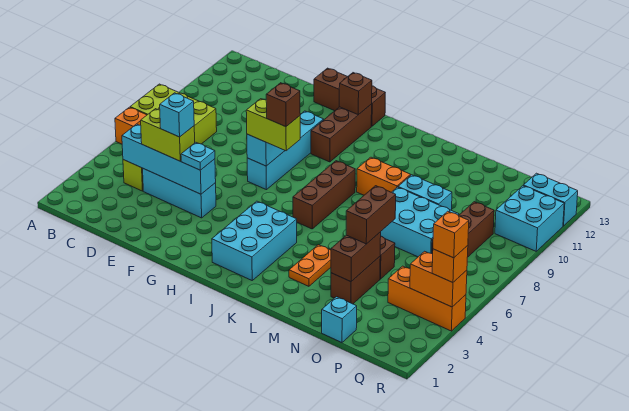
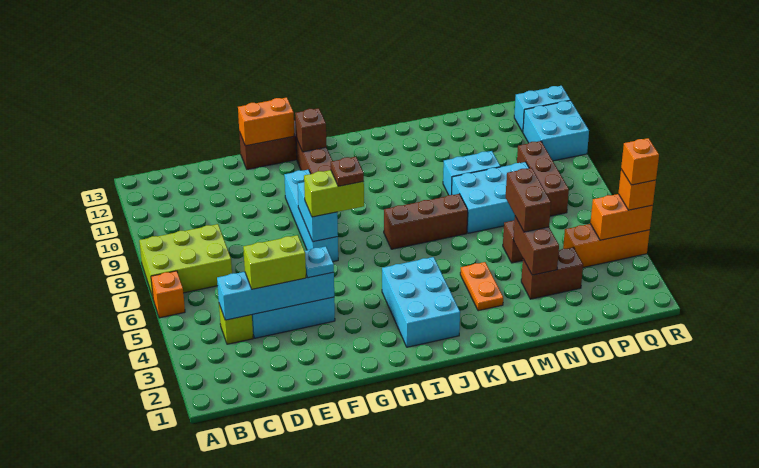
cyan brick E4 level 4 -> none
brown brick H7 level 4 -> brown plate H7 level 4
brown brick J6:J8 level 1 -> brown brick J7:L7 level 1
orange brick K9:L9 level 1 -> orange brick F13:G13 level 2
brown brick N3:N4 level 1 -> brown brick N3:O3 level 1
cyan brick O1 level 1 -> none

